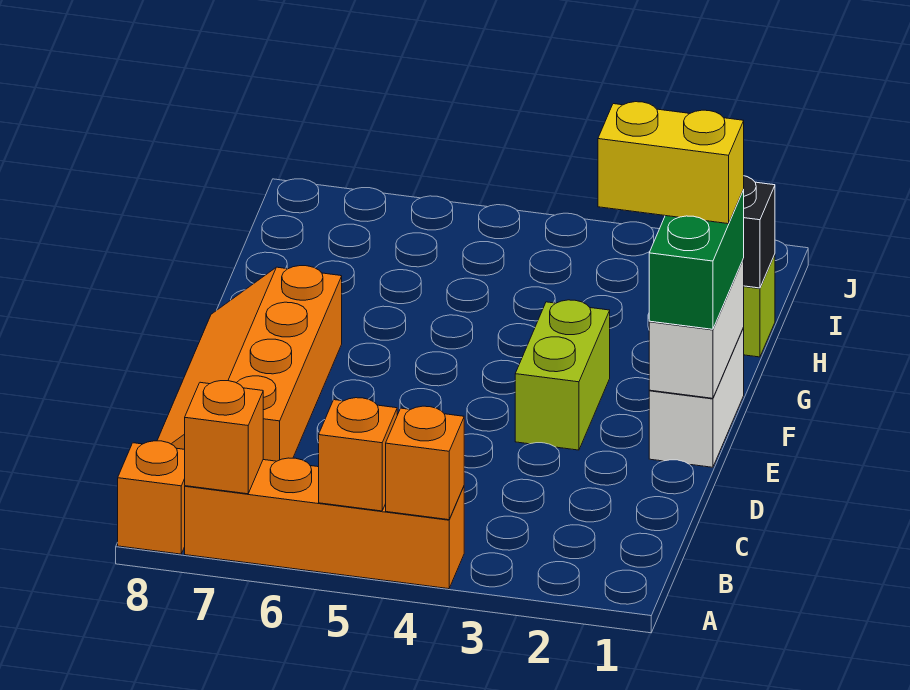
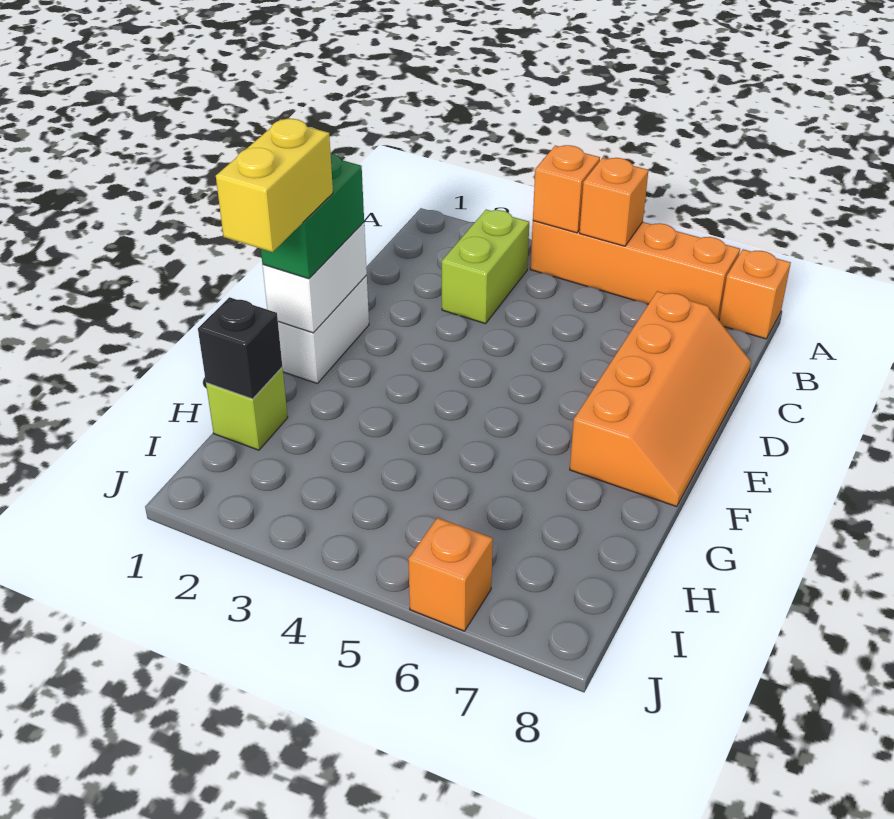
orange brick A7 level 2 -> orange brick J6 level 1
lime brick E3:F3 level 1 -> lime brick B3:C3 level 1
yellow brick F1:F2 level 4 -> yellow brick F1:G1 level 4

